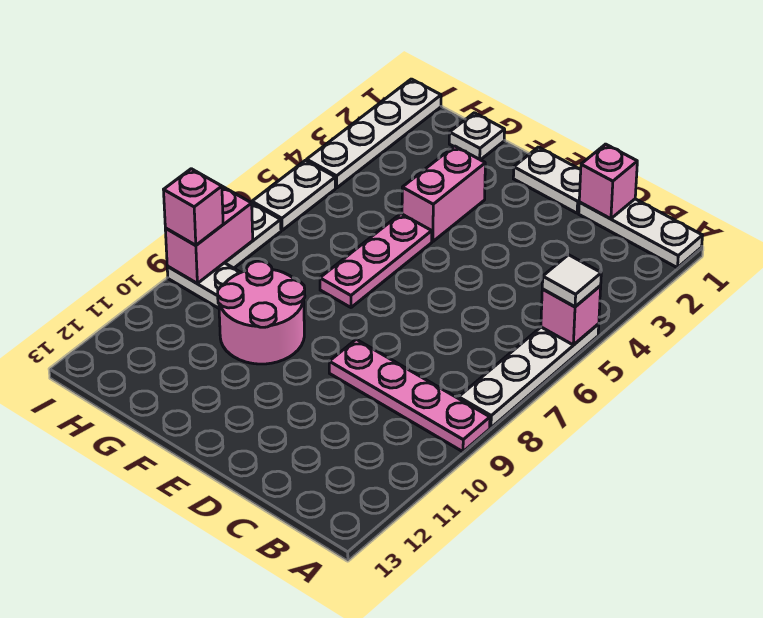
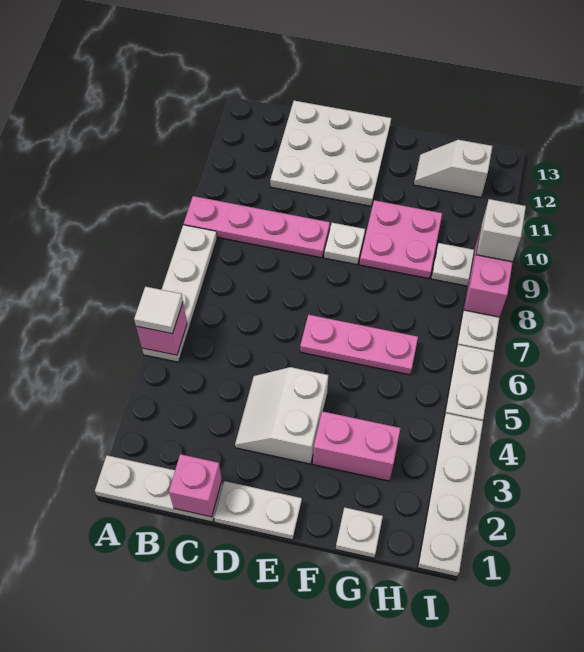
none -> white plate C11:E13 level 1
none -> white slope D3:E4 level 1 top E
none -> white plate E9 level 1
pink brick F3:F4 level 1 -> pink brick F3:G3 level 1
pink plate F5:F7 level 1 -> pink plate E6:G6 level 1
pink round brick F9:G10 level 1 -> pink plate F9:G10 level 1
none -> white slope G12:H12 level 1 top H
pink brick I9 level 3 -> white brick I9 level 3

